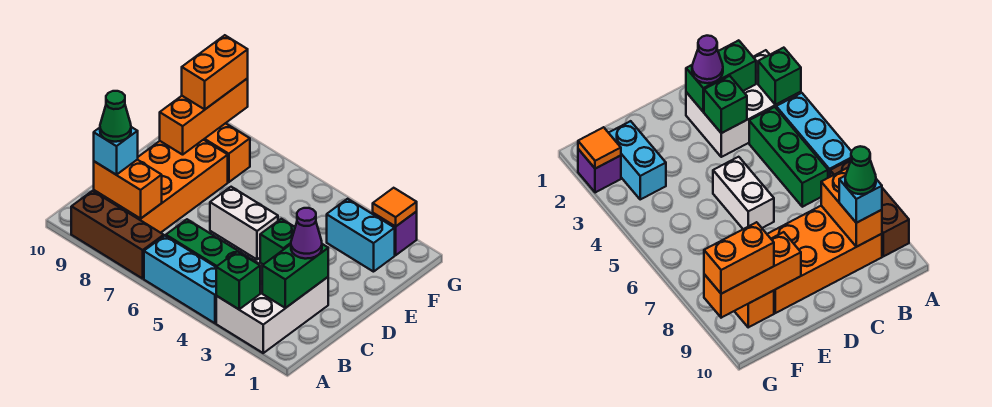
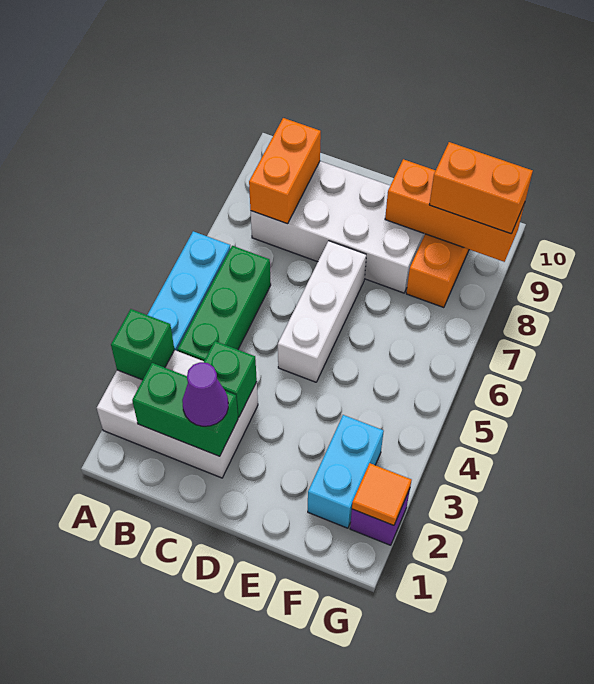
brown brick A7:A9 level 1 -> none
orange brick B8:E9 level 1 -> white brick B8:E9 level 1
cyan brick B9 level 3 -> none
green cone B9 level 4 -> none
white brick D5:D6 level 1 -> white brick D5:D7 level 1

